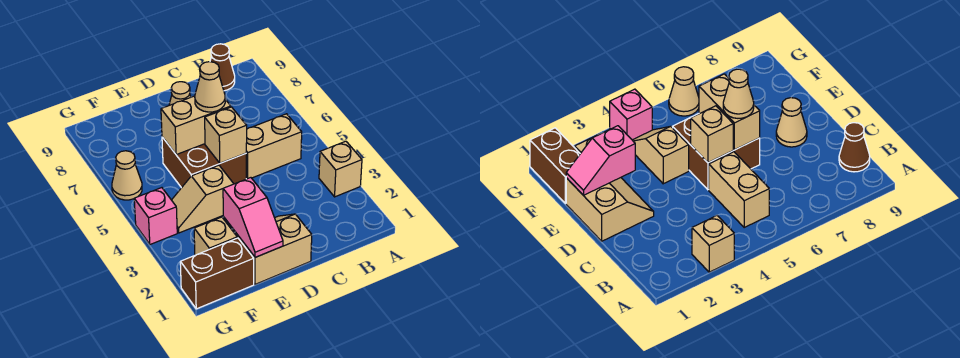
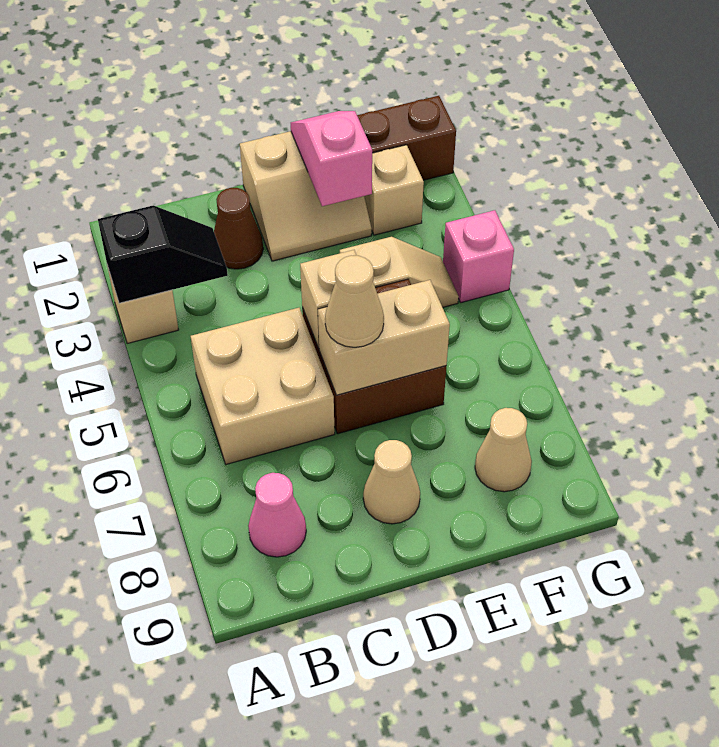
none -> black slope A3:B3 level 2 top A
tan brick B5:C5 level 1 -> tan brick B5:C6 level 1
none -> pink cone B8 level 1
brown cone B9 level 1 -> brown cone C2 level 1
tan cone G6 level 1 -> tan cone F8 level 1

